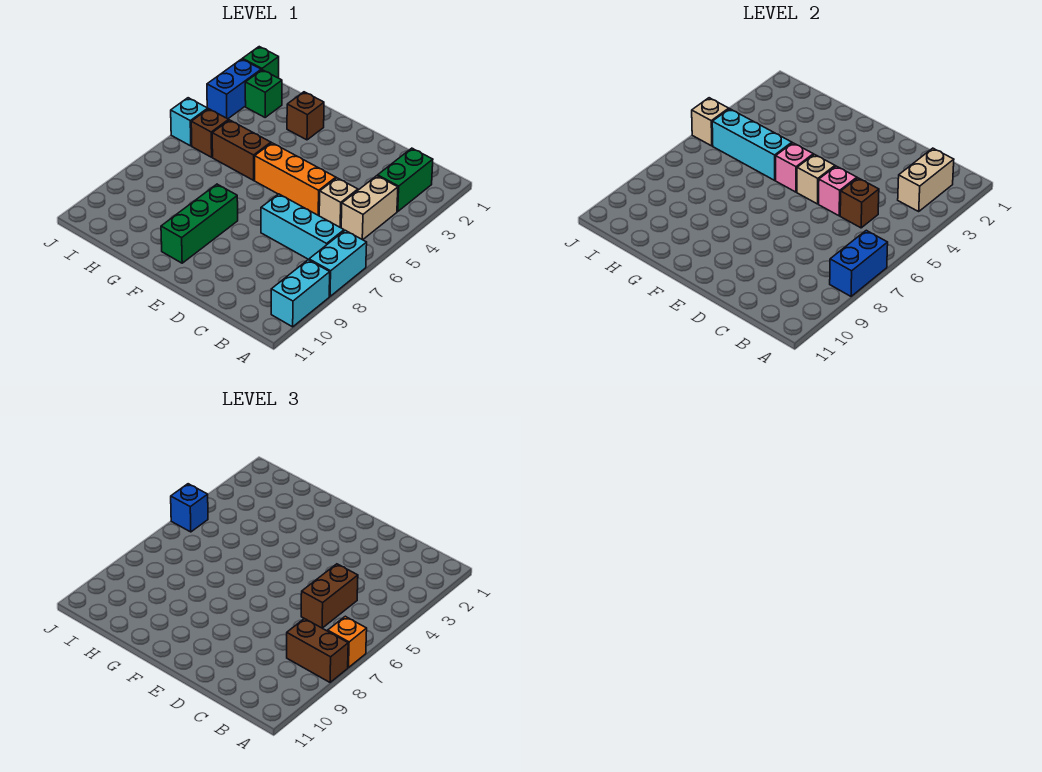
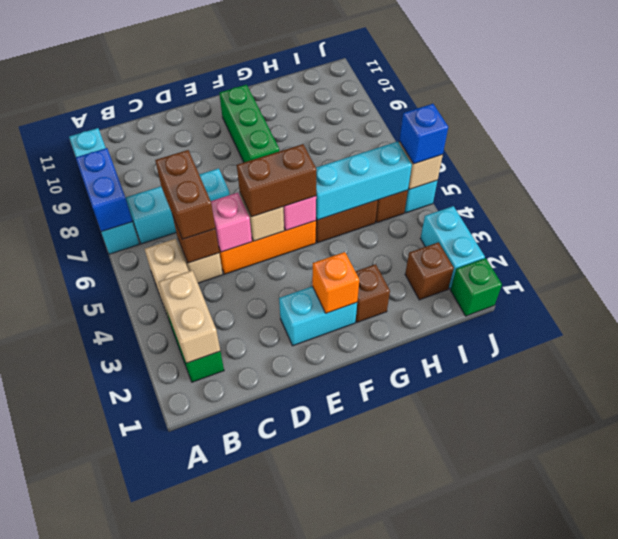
orange brick A7 level 3 -> orange brick F2 level 2
brown brick A8:B8 level 3 -> brown brick E5:F5 level 3
none -> cyan brick E2:F2 level 1
green brick I2 level 1 -> brown brick I2 level 1
blue brick J2:J3 level 1 -> cyan brick J2:J3 level 1

